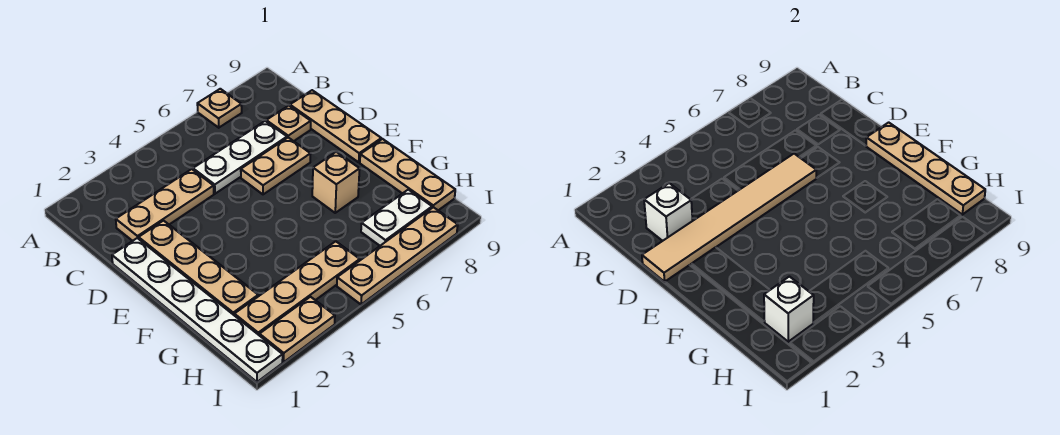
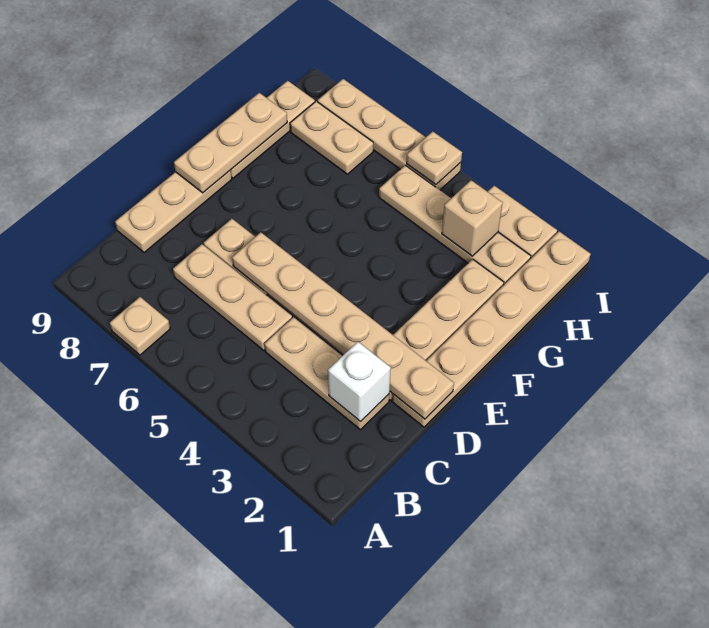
white plate C5:C7 level 1 -> tan plate C5:C7 level 1
tan plate C8 level 1 -> tan plate I5 level 2
white plate D1:I1 level 1 -> tan plate D1:I1 level 1
tan tile D1:D6 level 2 -> tan plate D1:D6 level 2
tan plate E9:H9 level 2 -> tan plate E9:G9 level 2
tan brick F7 level 1 -> tan brick H3 level 2
white brick H2 level 2 -> none
white plate H7:H8 level 1 -> tan plate H7:H8 level 1

